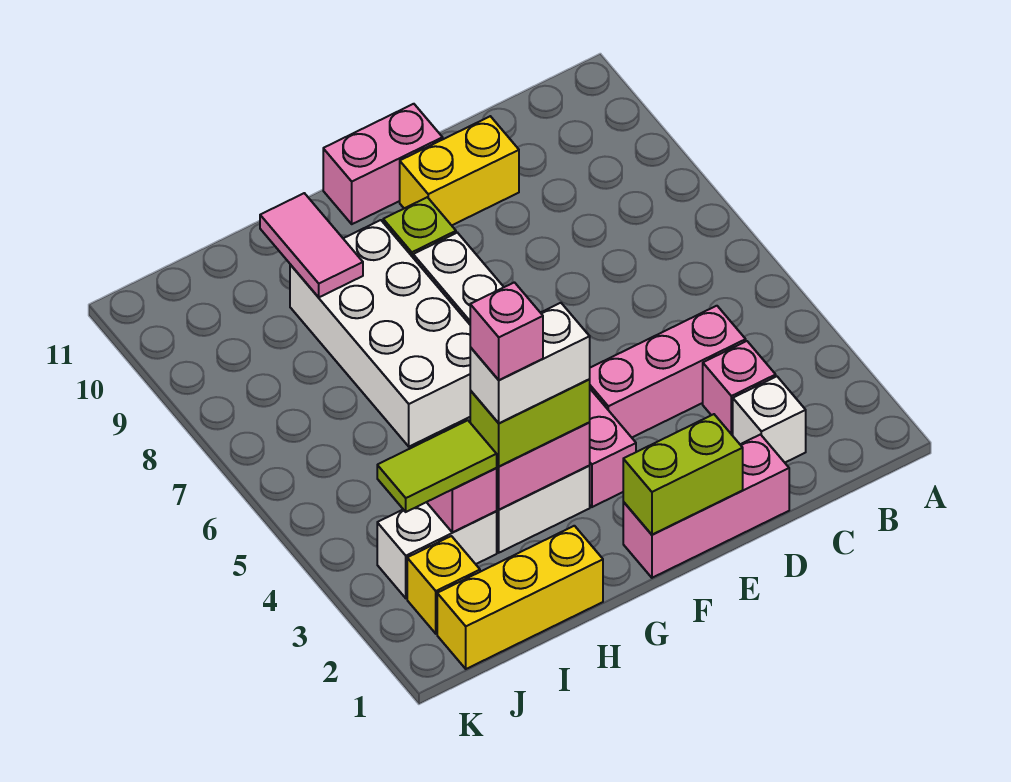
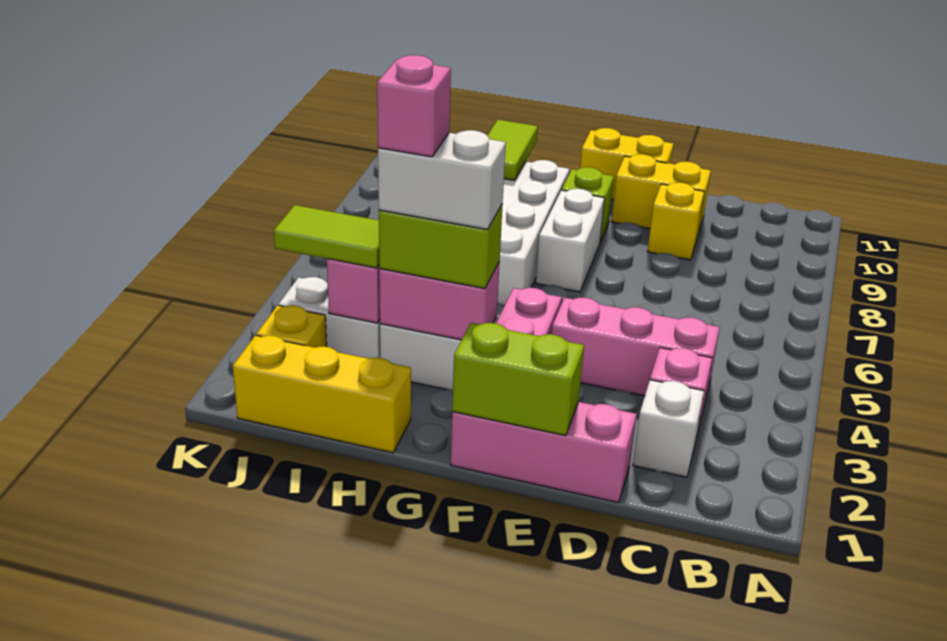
none -> yellow brick D9 level 1
pink brick E11:F11 level 1 -> yellow brick E11:F11 level 1
pink tile H9:H10 level 2 -> lime tile H9:H10 level 2

